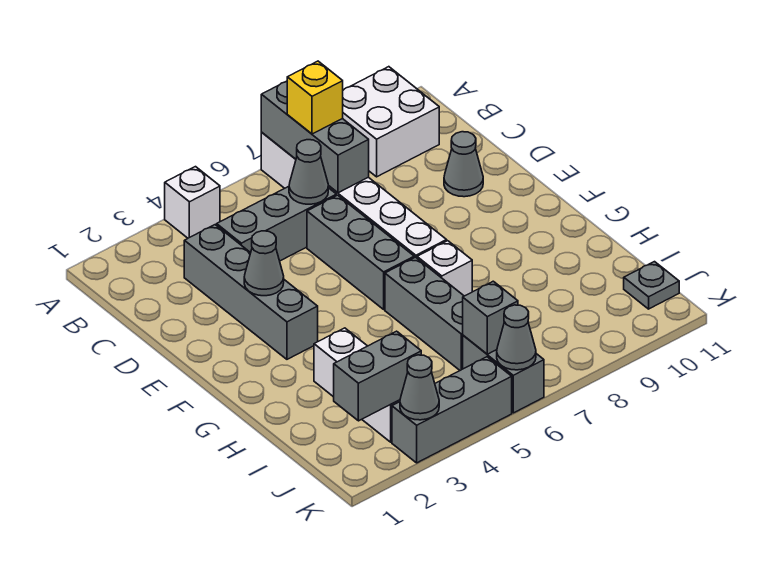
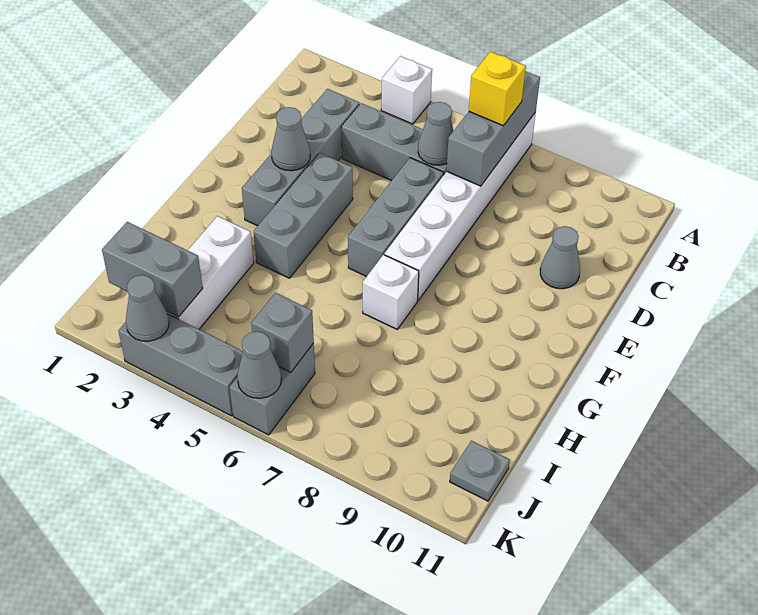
white brick A9:B10 level 1 -> none
grey brick G6:I6 level 1 -> grey brick E4:G4 level 1

